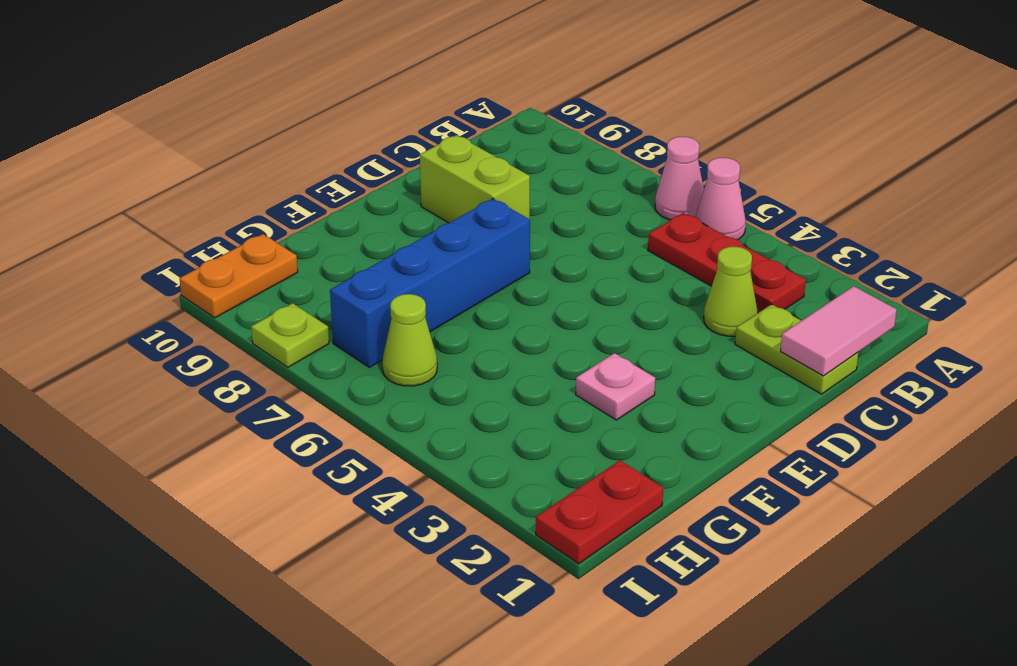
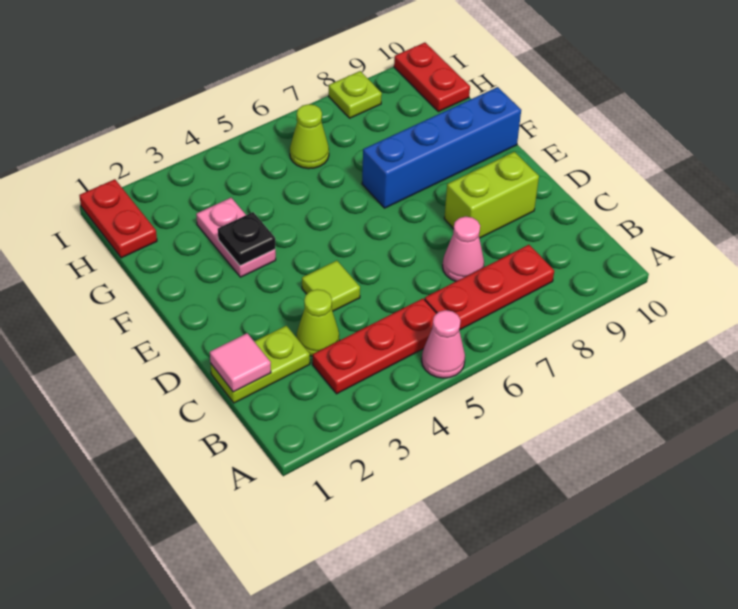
pink cone A6 level 1 -> pink cone C7 level 1
pink tile B1:C1 level 2 -> pink tile C1 level 2
none -> red plate B6:B8 level 1
none -> lime tile D4 level 1
blue brick E7:H7 level 1 -> blue brick F7:F10 level 1
pink plate F3 level 1 -> pink plate F3:G3 level 1
none -> black plate F3 level 2
orange plate H10:I10 level 1 -> red plate H10:I10 level 1

